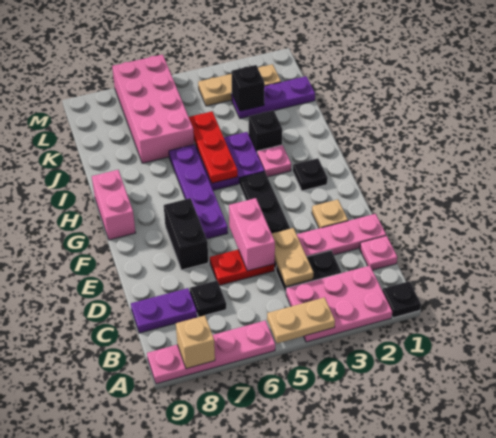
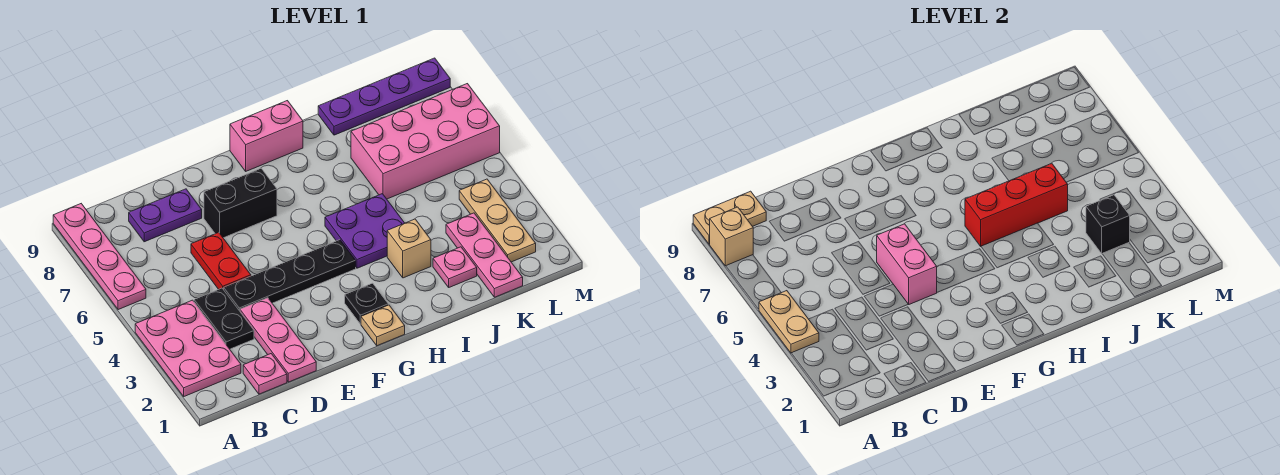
black plate A1 level 1 -> none
tan plate C4:D4 level 2 -> tan plate A9:B9 level 2
black plate C7 level 1 -> none
purple plate C8:C9 level 1 -> purple plate C8:D8 level 1
pink brick D5:E5 level 2 -> pink brick E4:E5 level 2
tan plate E2 level 1 -> tan plate G1 level 1
purple plate F6:I6 level 1 -> purple plate J9:M9 level 1
pink plate H3 level 1 -> pink plate J2 level 1
red plate H5:J5 level 2 -> red brick H5:J5 level 2
black brick I3 level 1 -> tan brick I3 level 1
purple plate K1:K3 level 1 -> pink plate K1:K3 level 1

